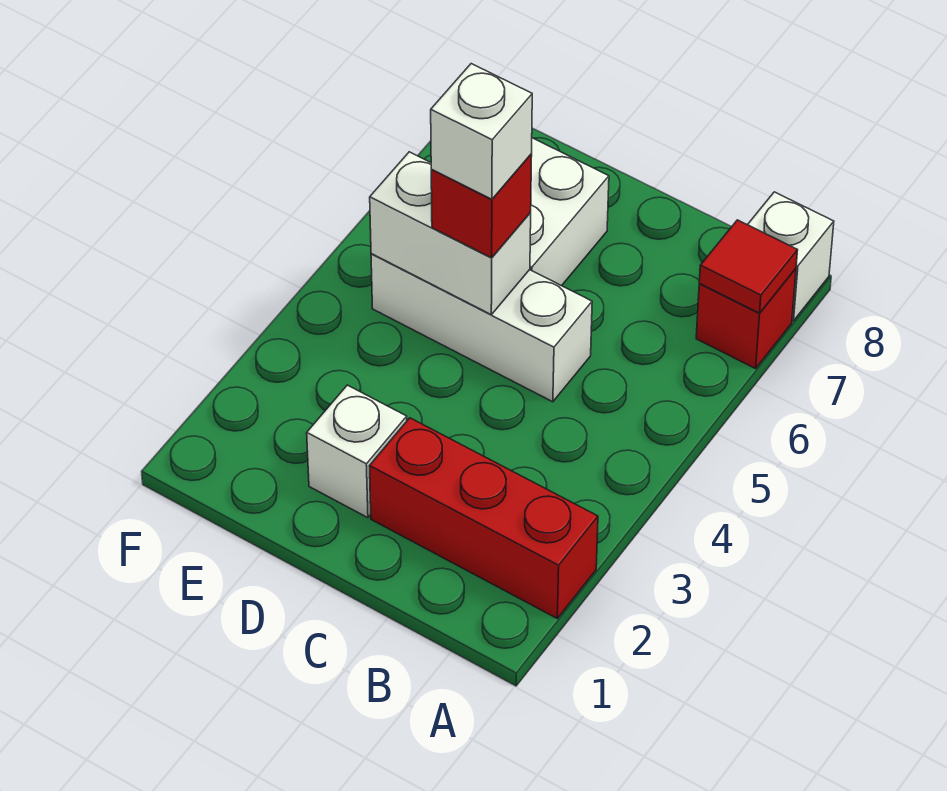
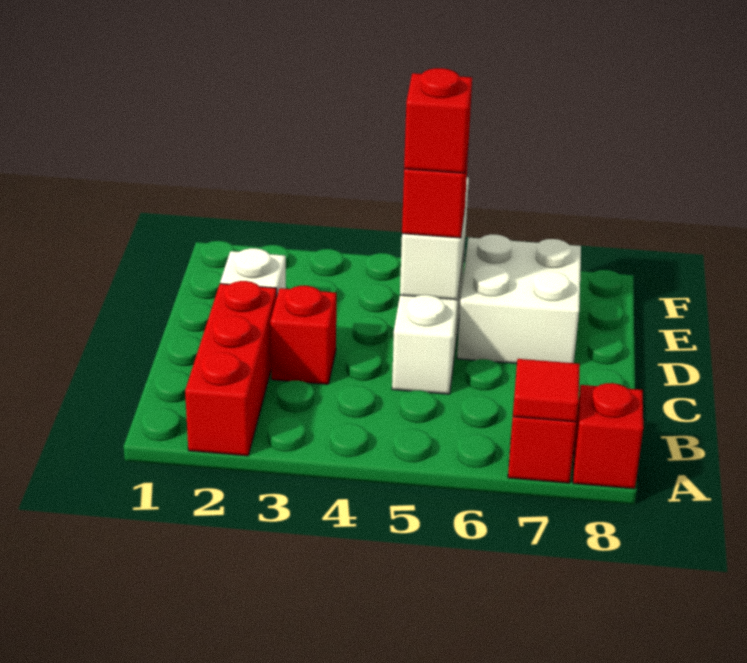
white brick A8 level 1 -> red brick A8 level 1
none -> red brick C3 level 1
white brick D5 level 4 -> red brick D5 level 4

